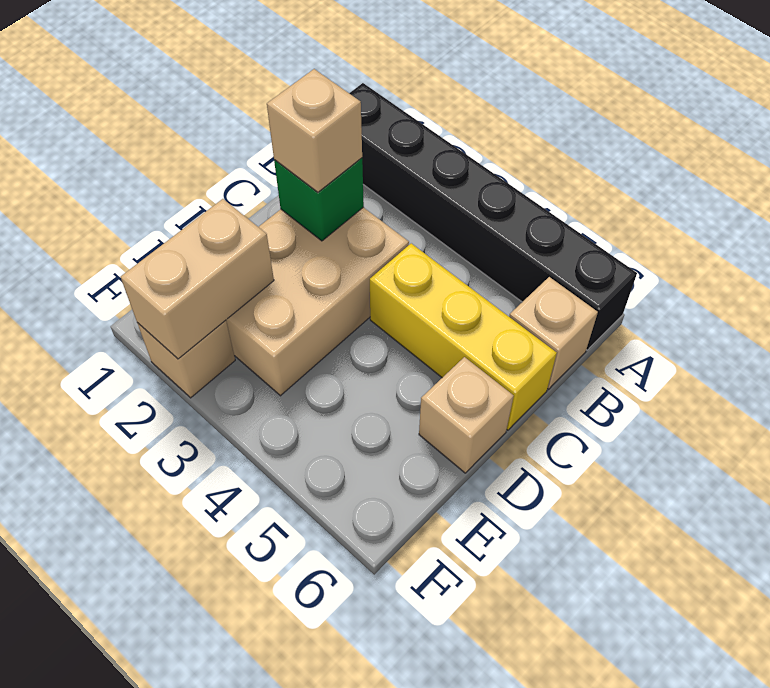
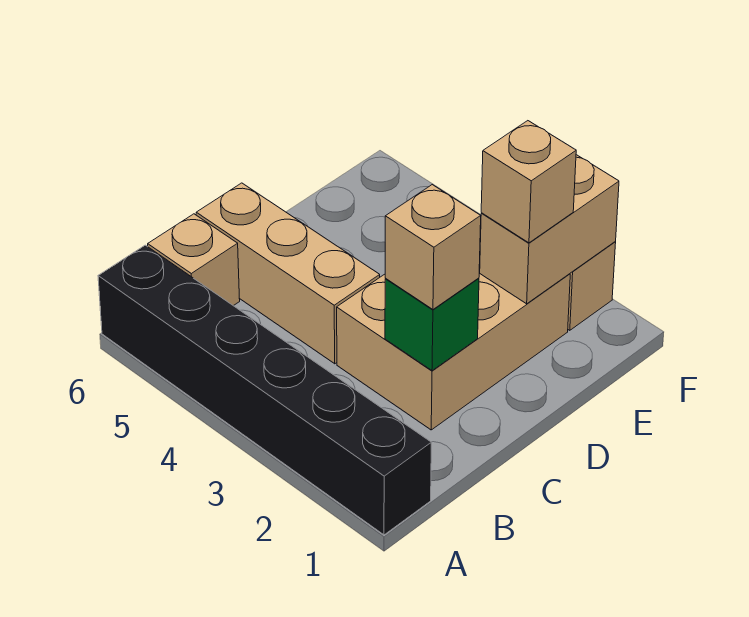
yellow brick C4:C6 level 1 -> tan brick C4:C6 level 1
tan brick D6 level 1 -> tan brick E2 level 3

